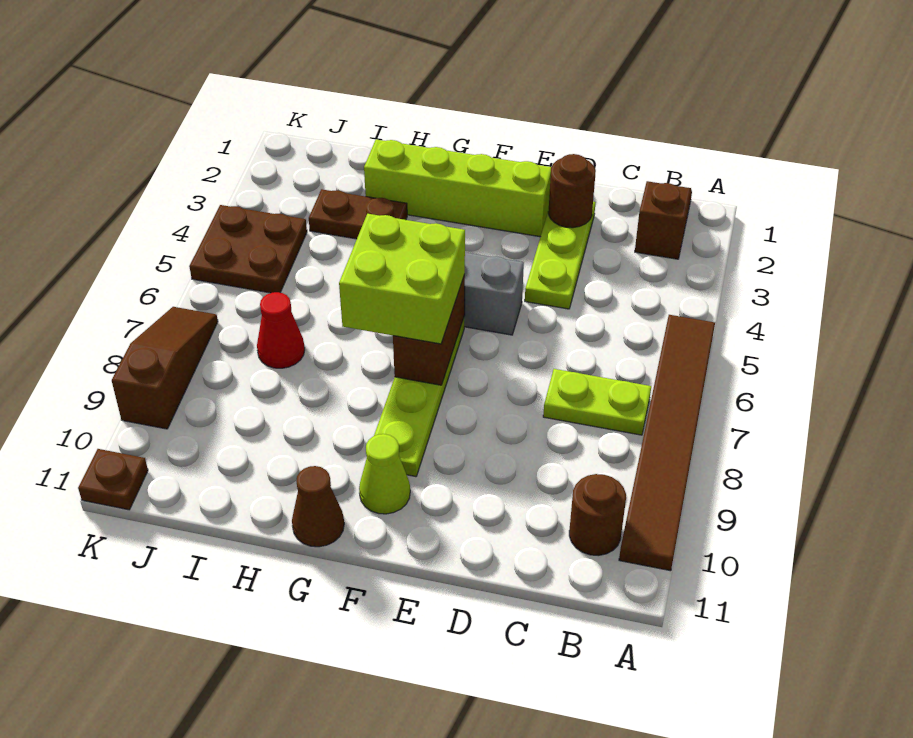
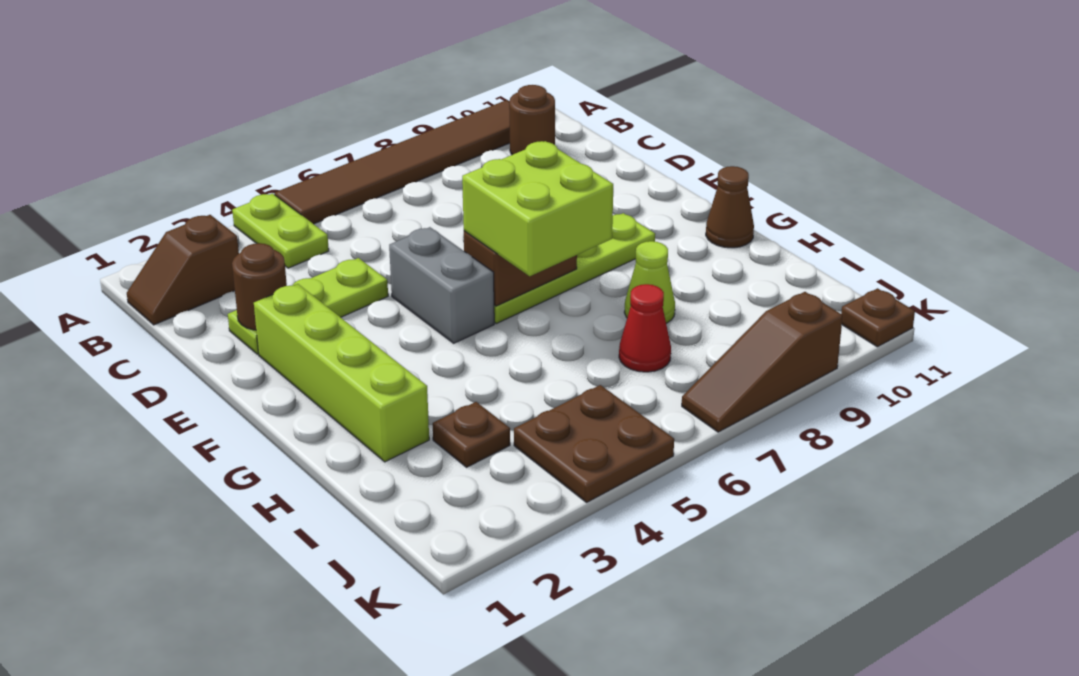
lime plate B7:C7 level 1 -> lime plate A4:B4 level 1
lime cone F10 level 1 -> lime cone H8 level 1
brown plate H3:I3 level 1 -> brown plate I3 level 1

